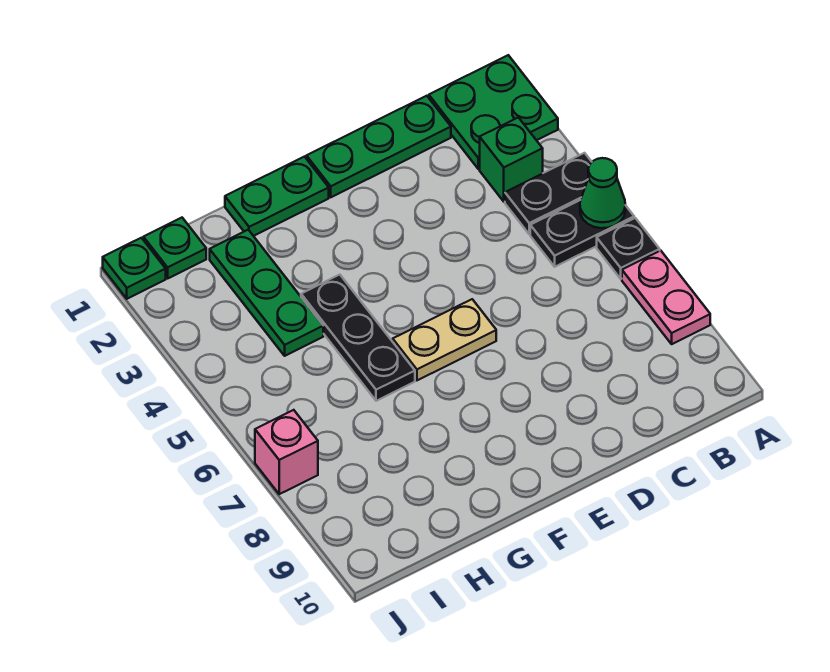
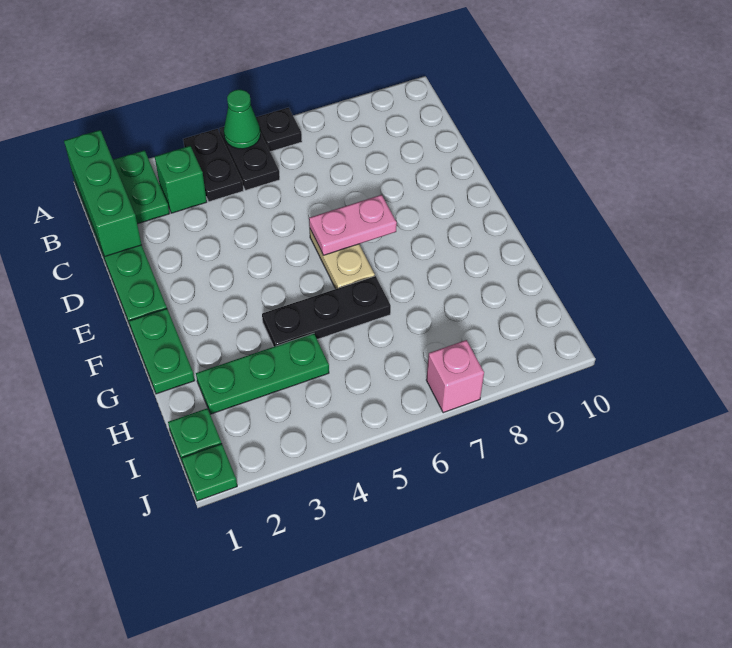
none -> green brick A1:C1 level 2
pink plate A7:A8 level 1 -> pink plate E6:E7 level 2

